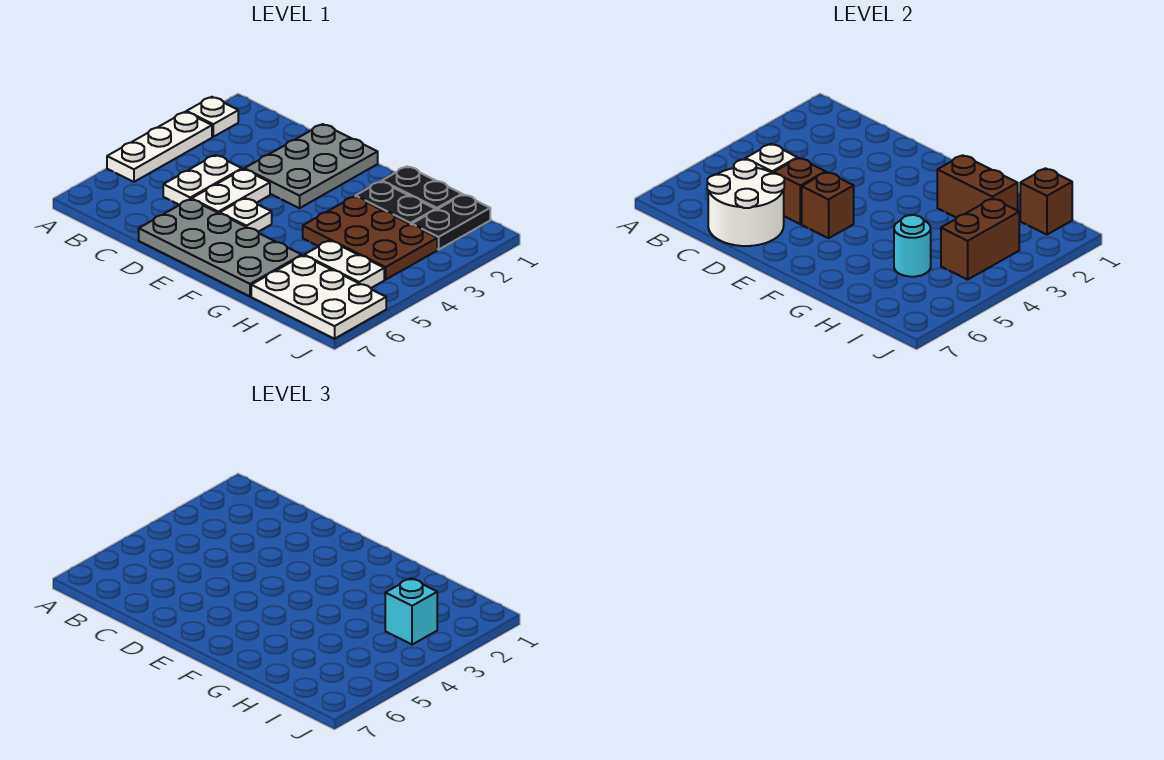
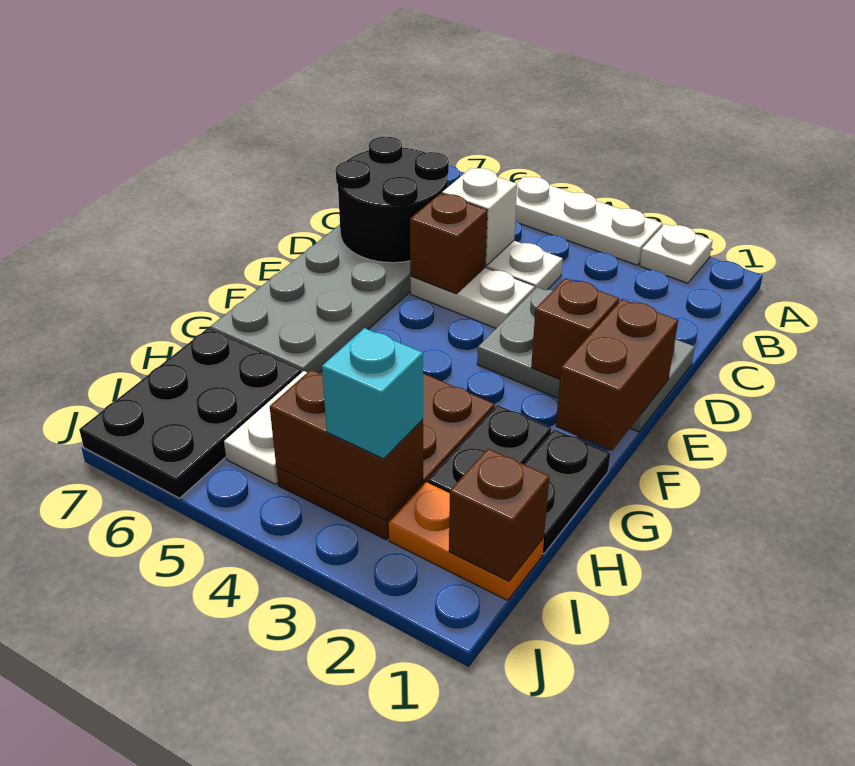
white round brick C6:D7 level 2 -> black round brick C6:D7 level 2
white plate E5 level 1 -> none
brown brick E5 level 2 -> brown brick E2 level 2
brown brick G2:H2 level 2 -> brown brick E1:F1 level 2
cyan round brick H5 level 2 -> none
white plate H6:J7 level 1 -> black plate H6:J7 level 1
black plate I1:I2 level 1 -> orange plate I1:I2 level 1

